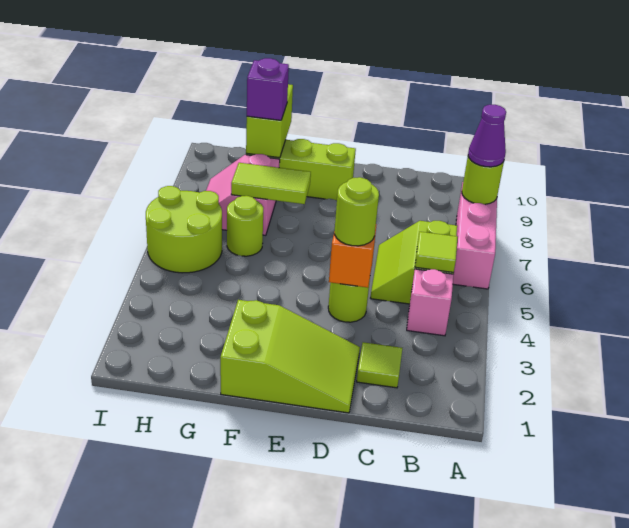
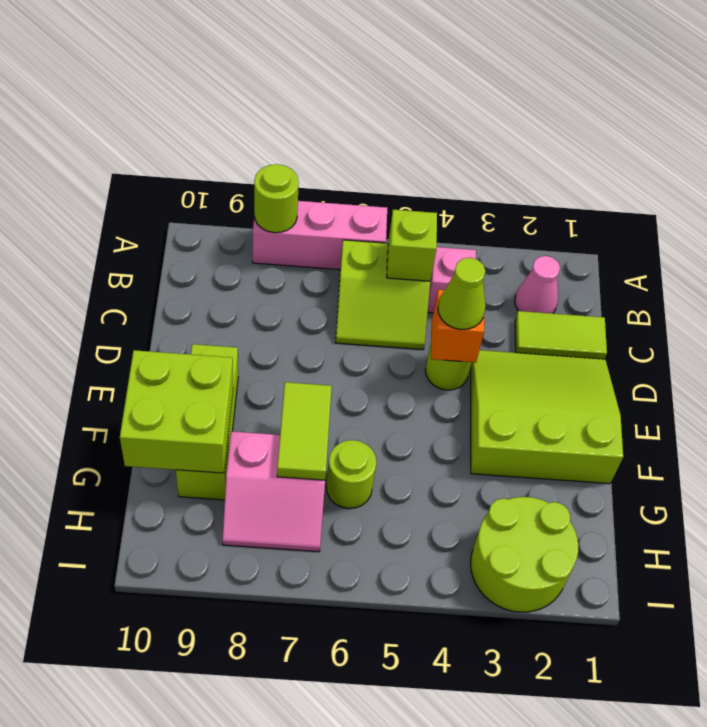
purple cone A8 level 3 -> none
none -> pink cone B2 level 1
lime tile B5 level 2 -> lime brick B5 level 2
lime tile C2 level 1 -> lime tile C1:C2 level 1
lime slope D1:F2 level 1 top F -> lime slope D1:F3 level 1 top F
lime round brick D4 level 3 -> lime cone D4 level 3
lime brick G9:G10 level 2 -> lime brick F9:G10 level 2
purple brick G9 level 3 -> none
lime round brick H5:I6 level 1 -> lime round brick H2:I3 level 1

